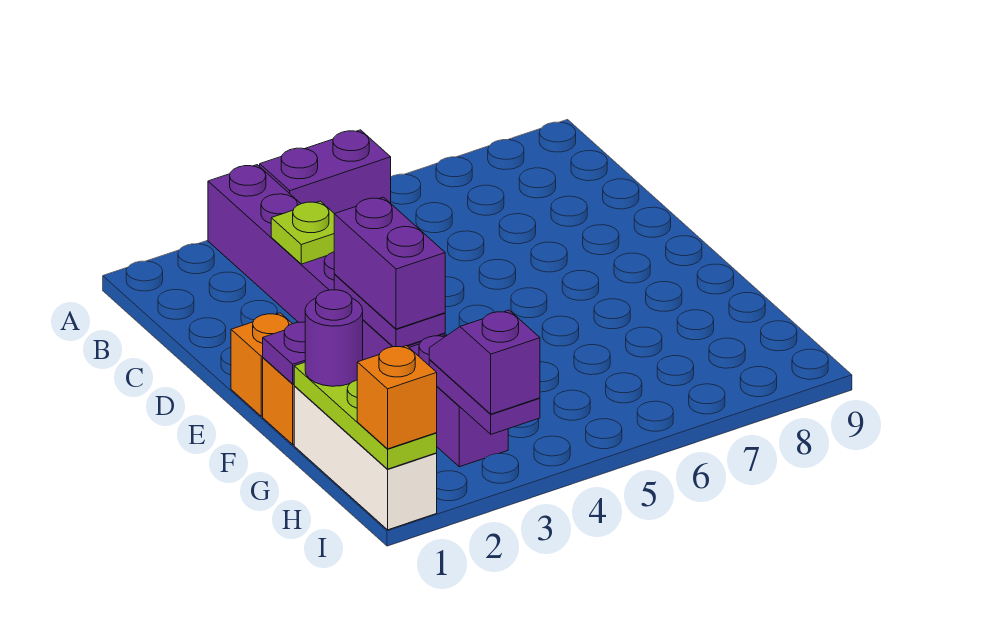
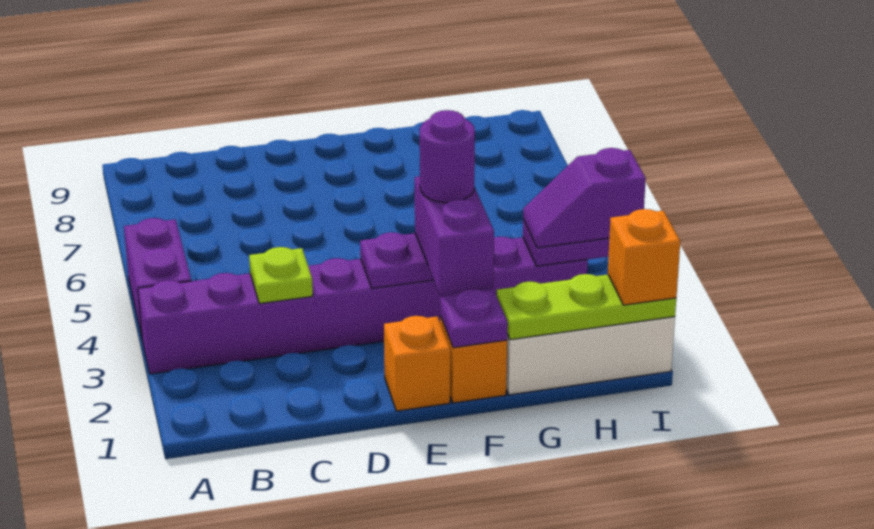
purple brick E3:F3 level 3 -> purple brick F2:F3 level 3
purple round brick G1 level 3 -> purple round brick F3 level 4

